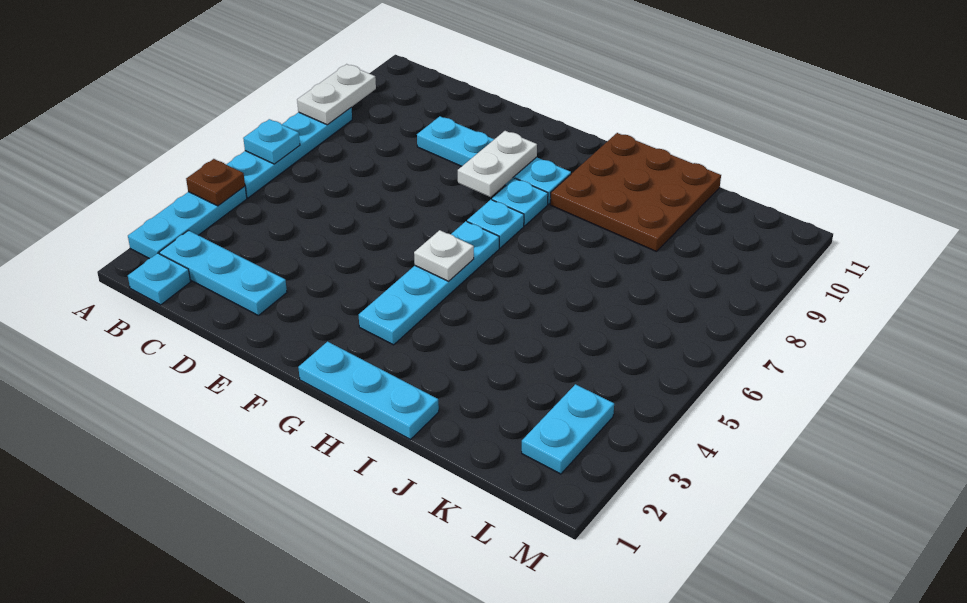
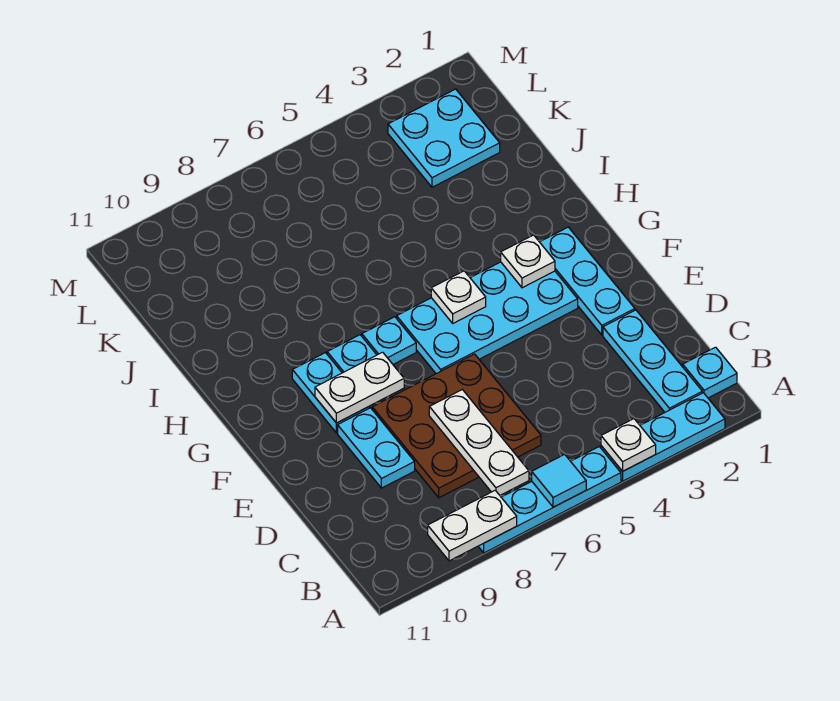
brown plate A4 level 2 -> white plate A4 level 2
cyan plate A6 level 2 -> cyan tile A6 level 2
none -> white plate B7:D7 level 2
cyan plate G1:I1 level 1 -> cyan plate E2:G2 level 1
cyan plate G3:G6 level 1 -> cyan plate F3:G6 level 1
none -> white plate G3 level 2
brown plate H9:J11 level 1 -> brown plate C6:E8 level 1
cyan plate L2:L3 level 1 -> cyan plate K2:L3 level 1

